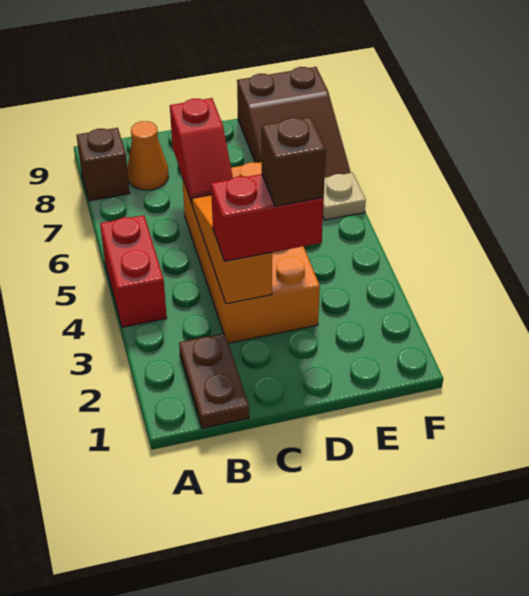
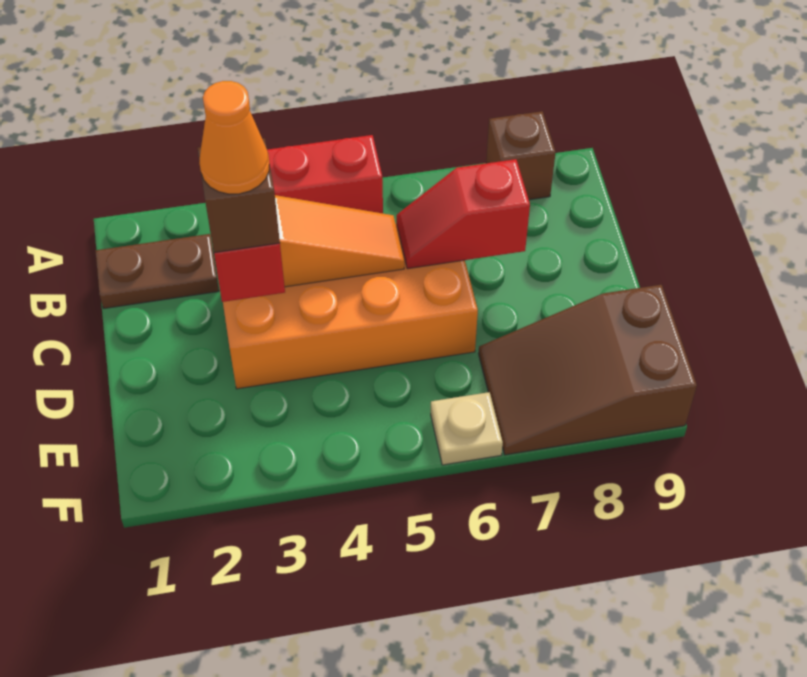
orange cone B8 level 1 -> orange cone D3 level 5

